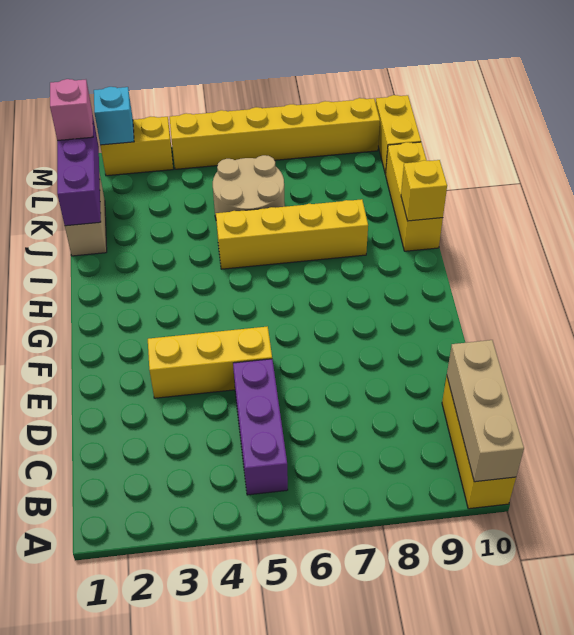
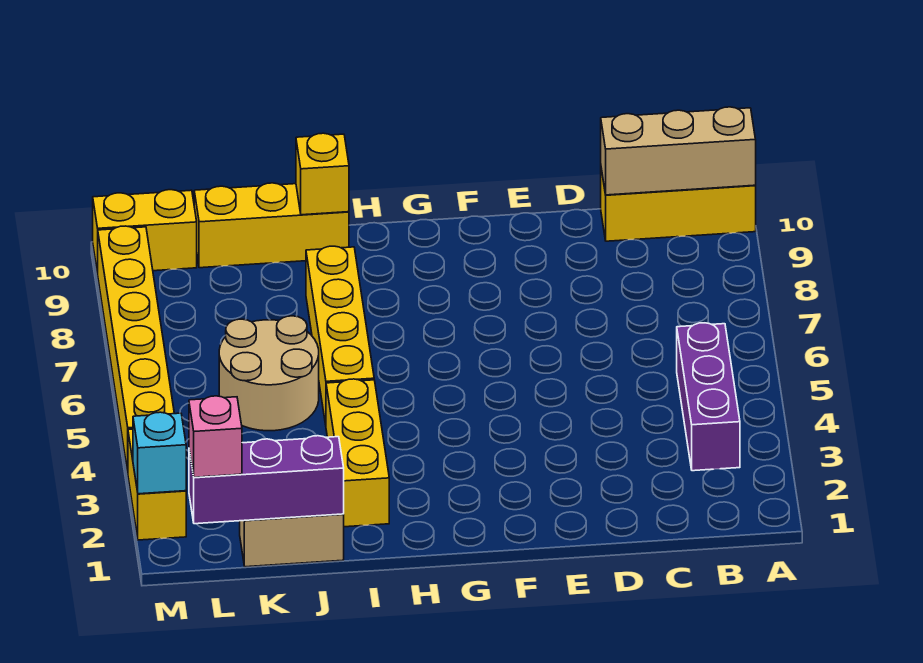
purple brick B5:D5 level 1 -> purple brick B3:B5 level 1
yellow brick E3:E5 level 1 -> yellow brick I2:I4 level 1

